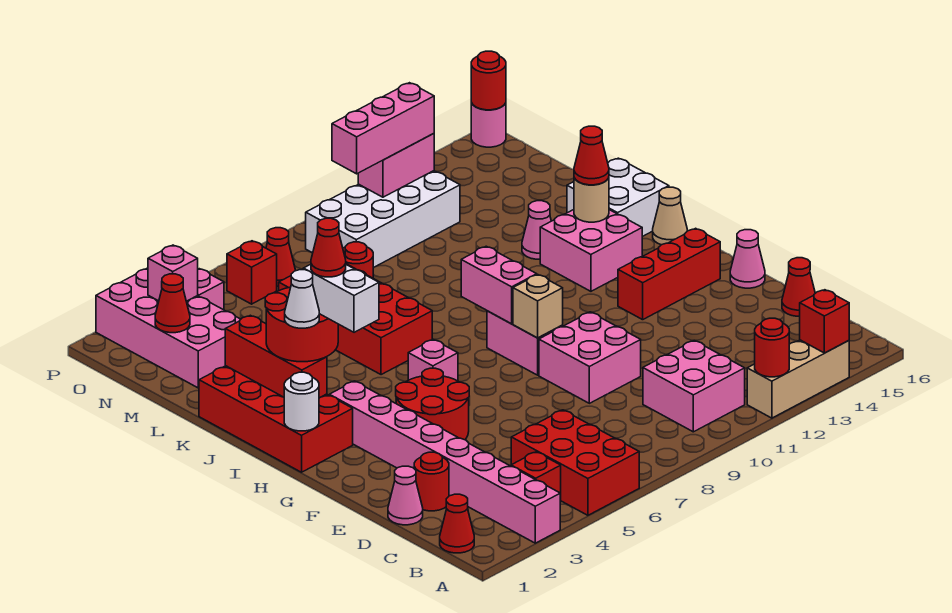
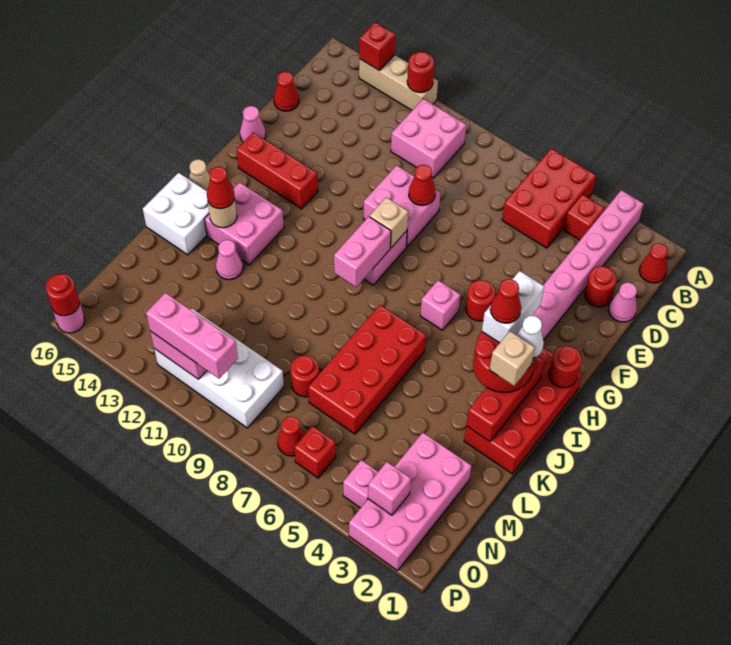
red round brick F4:G5 level 1 -> red round brick G5 level 1
white round brick H1 level 2 -> red round brick H1 level 2
none -> tan brick J2 level 4
red cone N2 level 2 -> red cone E9 level 2

